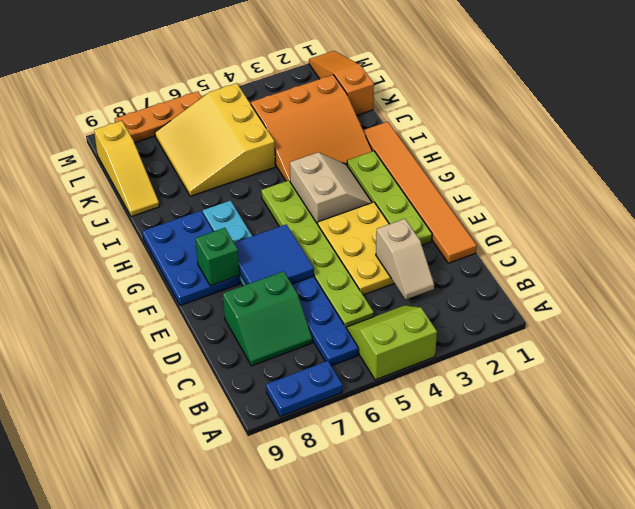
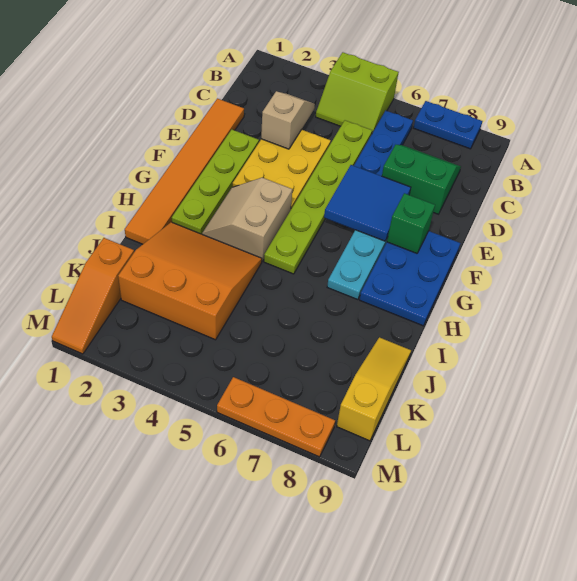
yellow slope J5:L7 level 1 top 5 -> none

